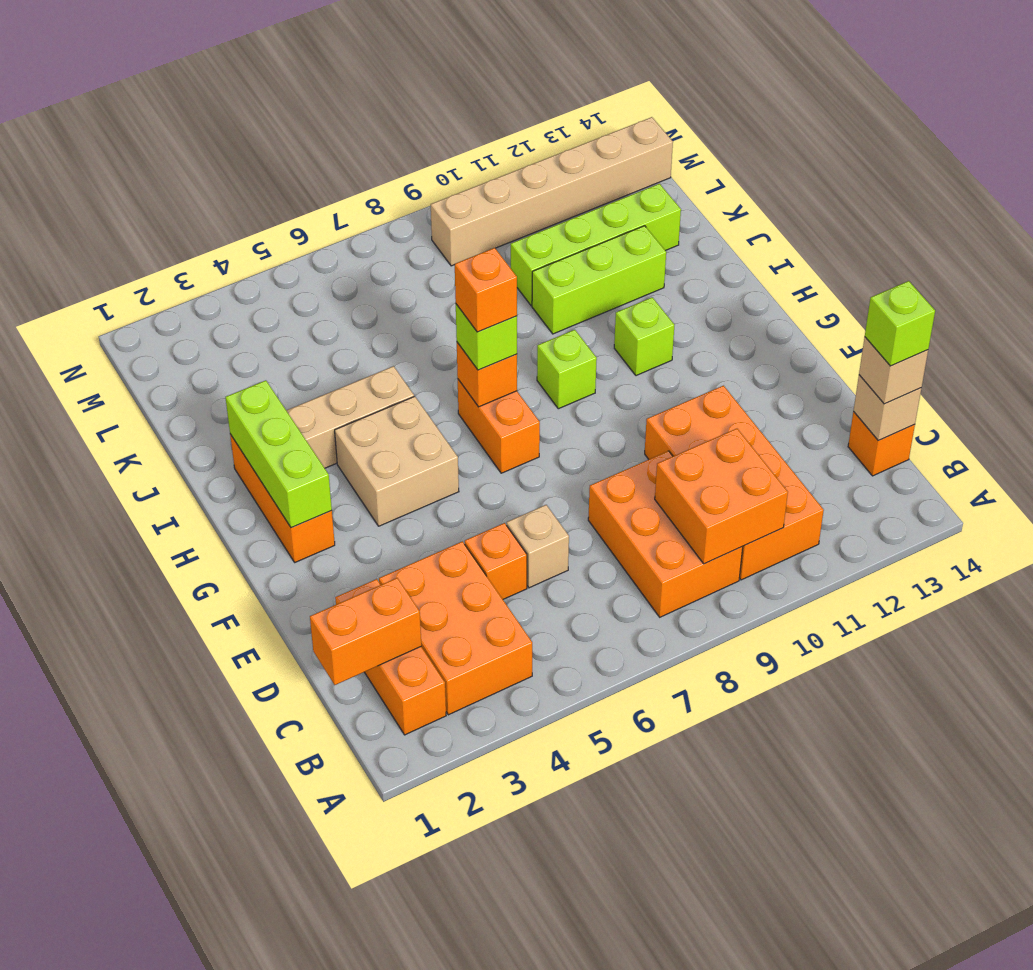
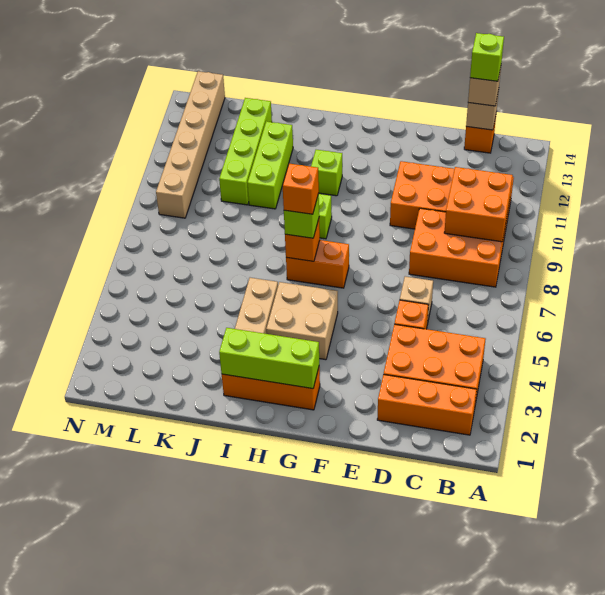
orange brick C1:C2 level 2 -> none

